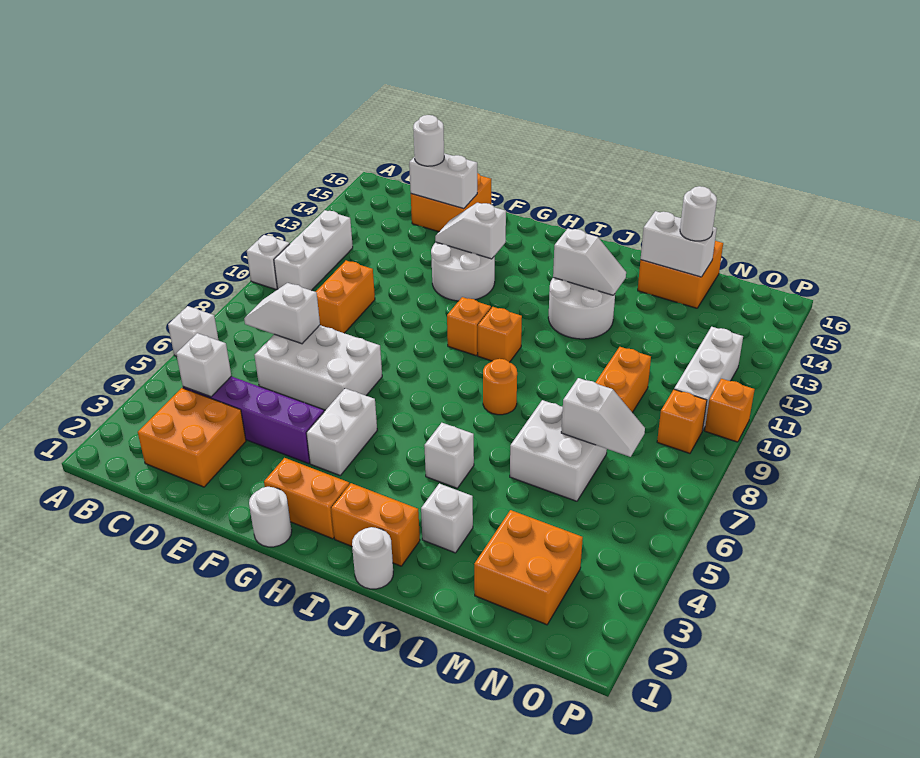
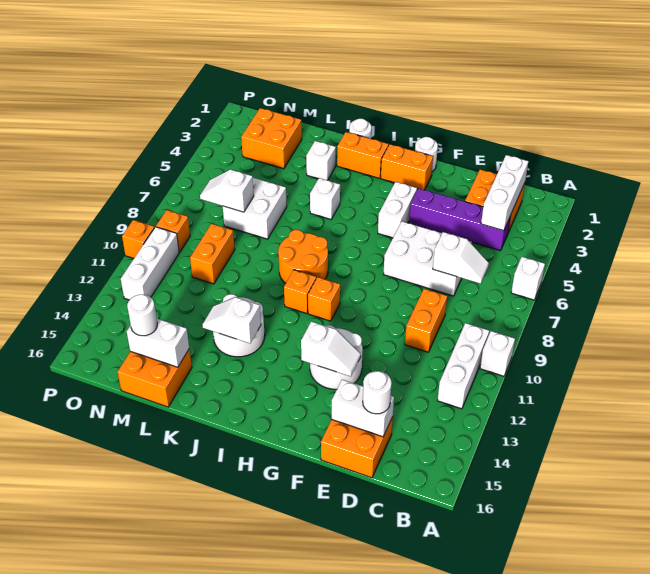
white brick C4 level 2 -> white brick C2:C4 level 2
orange round brick J8 level 1 -> orange round brick I8:J9 level 1

